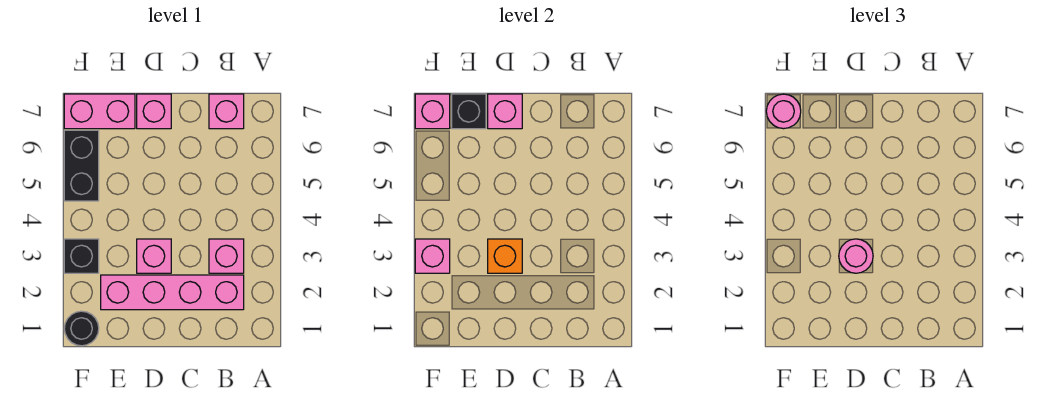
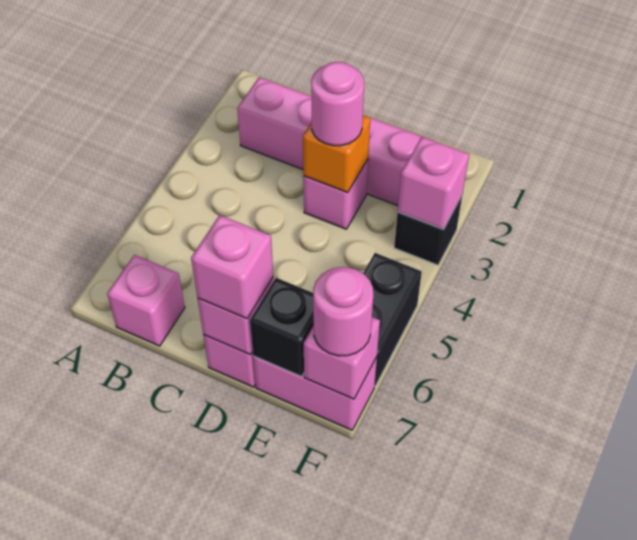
pink brick B3 level 1 -> pink brick D7 level 3
black round brick F1 level 1 -> none

